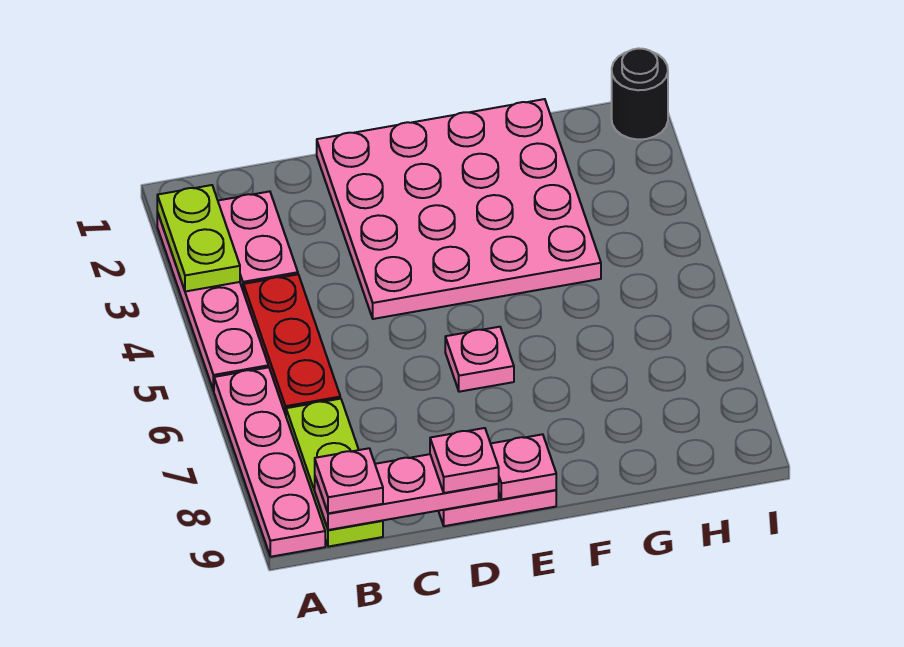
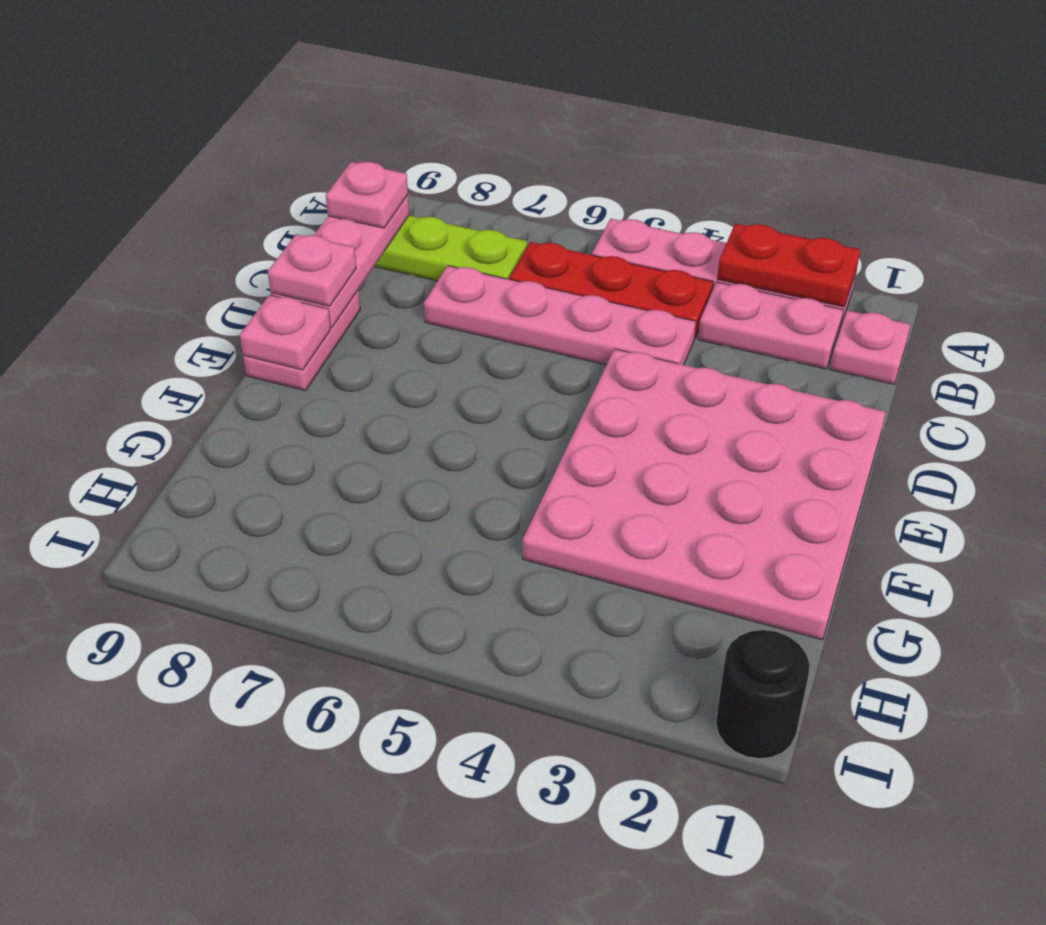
lime plate A2:A3 level 2 -> red plate A2:A3 level 2
pink plate A6:A9 level 1 -> pink plate C4:C7 level 1
pink plate E6 level 1 -> pink plate B1 level 1

